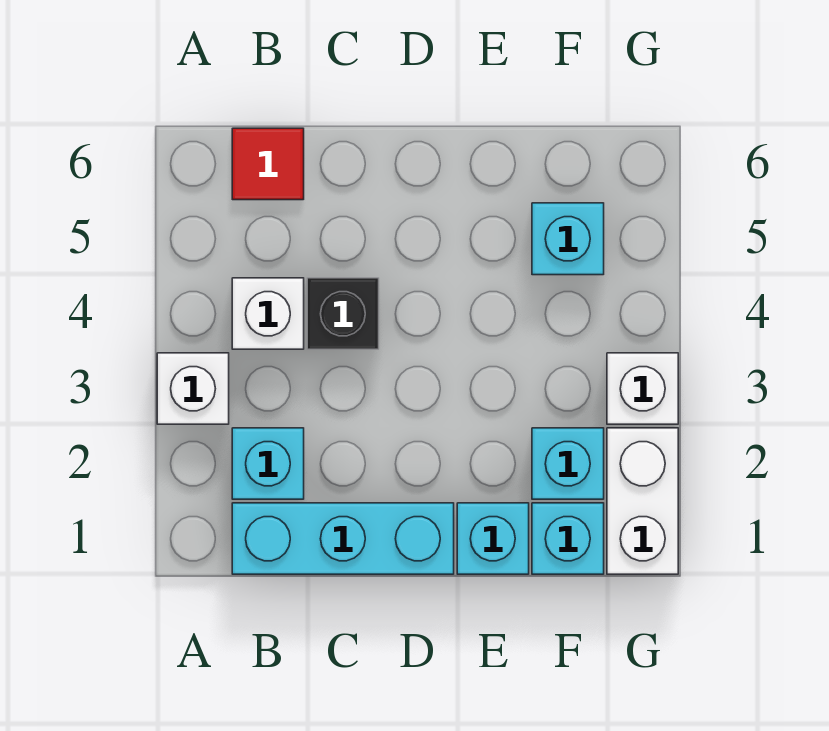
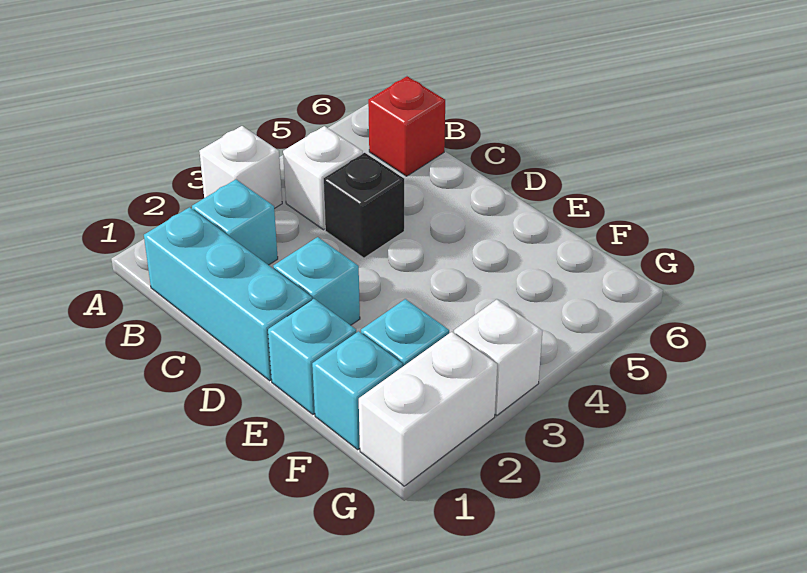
red tile B6 level 1 -> red brick B6 level 1
cyan brick F5 level 1 -> cyan brick D2 level 1

